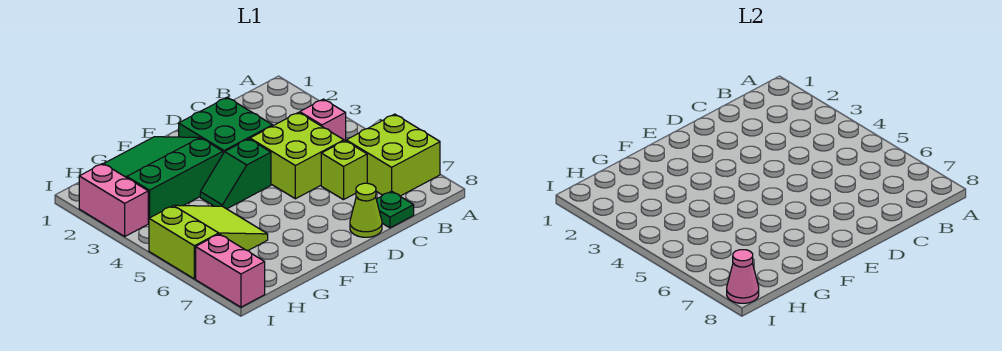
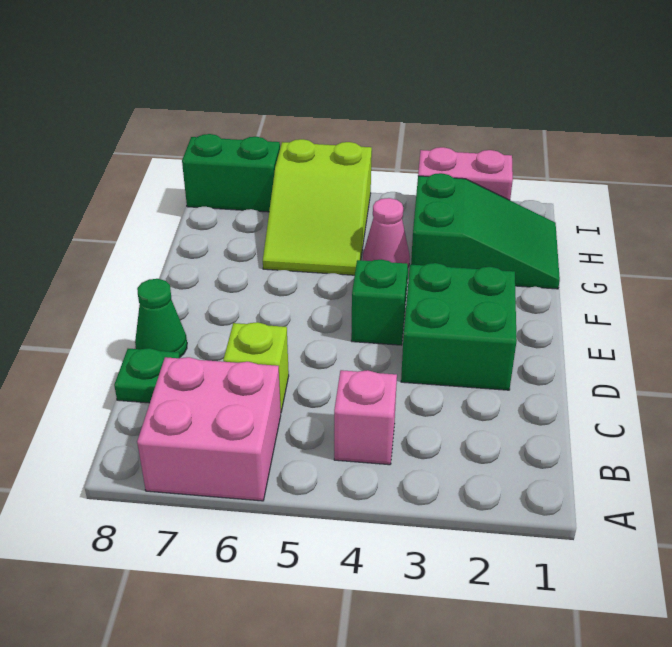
lime brick A6:B7 level 1 -> pink brick A6:B7 level 1
lime brick C4:D5 level 1 -> none
lime cone D8 level 1 -> green cone D8 level 1
green slope F1:H3 level 1 top 3 -> green slope G1:H3 level 1 top 3
pink brick I7:I8 level 1 -> green brick I7:I8 level 1
pink cone I8 level 2 -> pink cone G4 level 1

